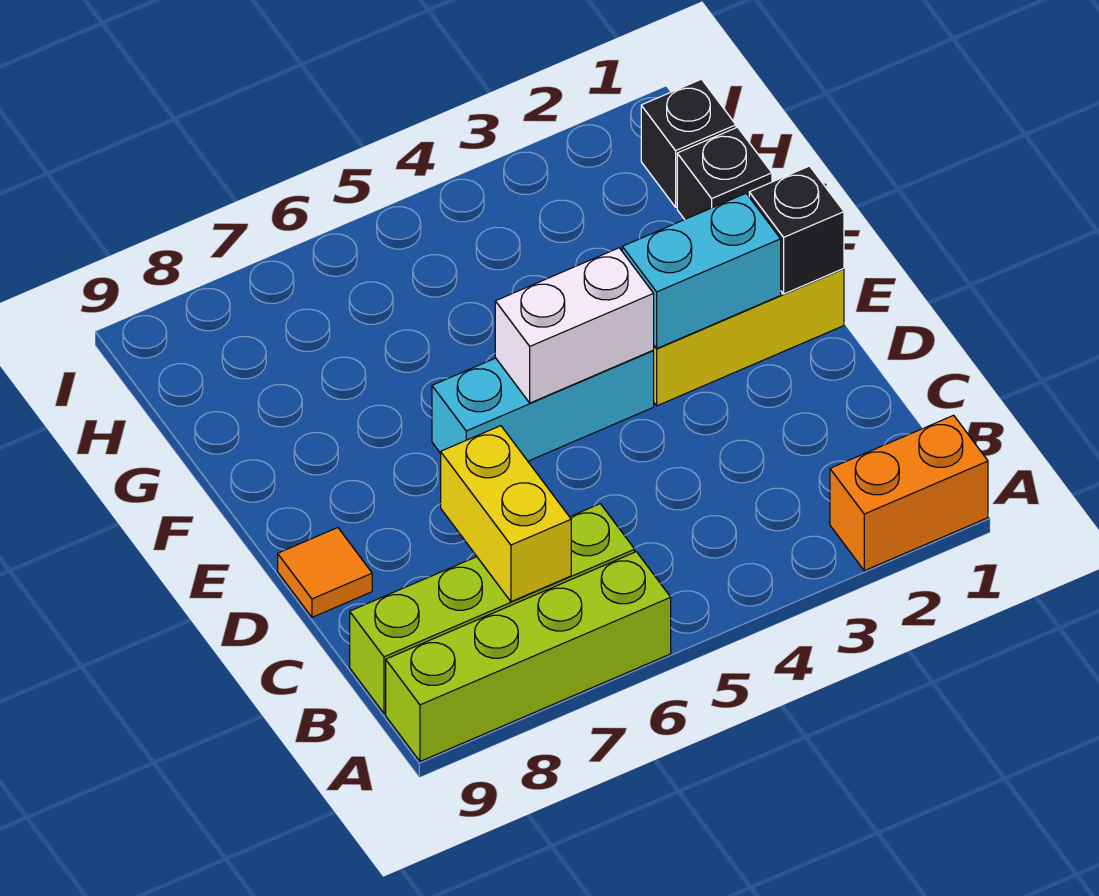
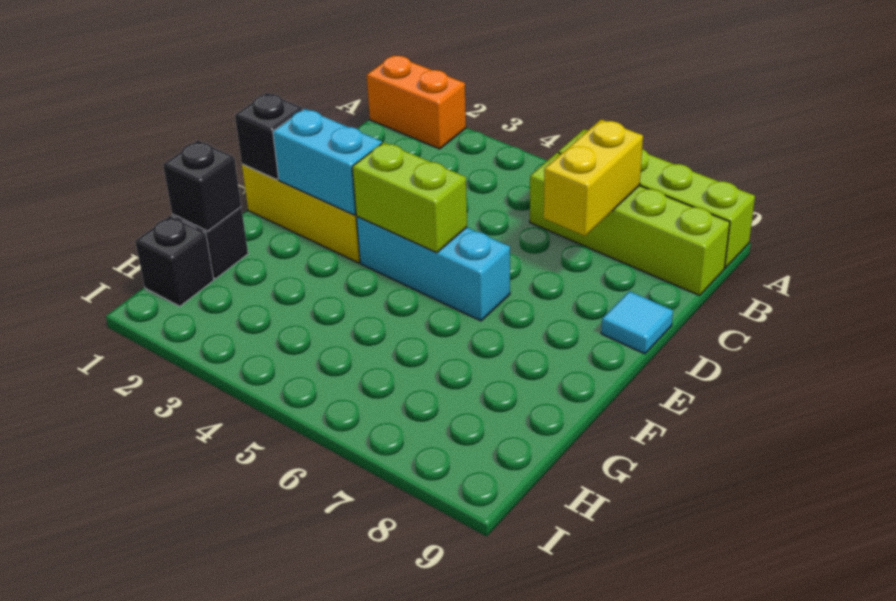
orange tile D9 level 1 -> cyan tile D9 level 1
white brick E4:E5 level 2 -> lime brick E4:E5 level 2
none -> black brick G1 level 2

